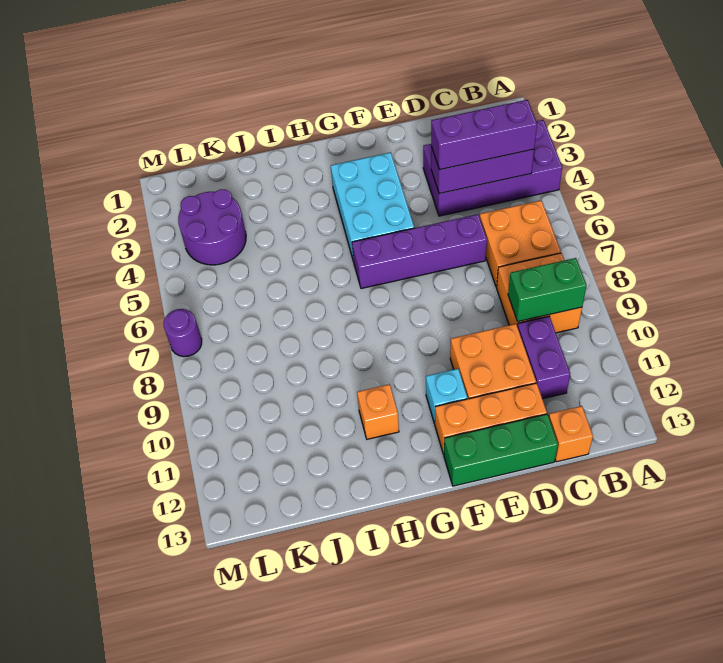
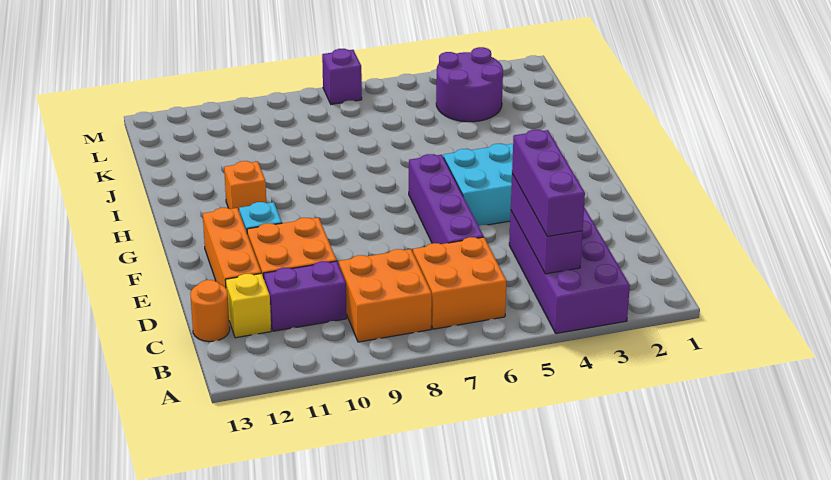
green brick B9:C9 level 2 -> none
none -> yellow brick C12 level 1
orange brick C13 level 1 -> orange round brick C13 level 1
green brick D13:F13 level 1 -> none
purple round brick M7 level 1 -> purple brick M7 level 1

